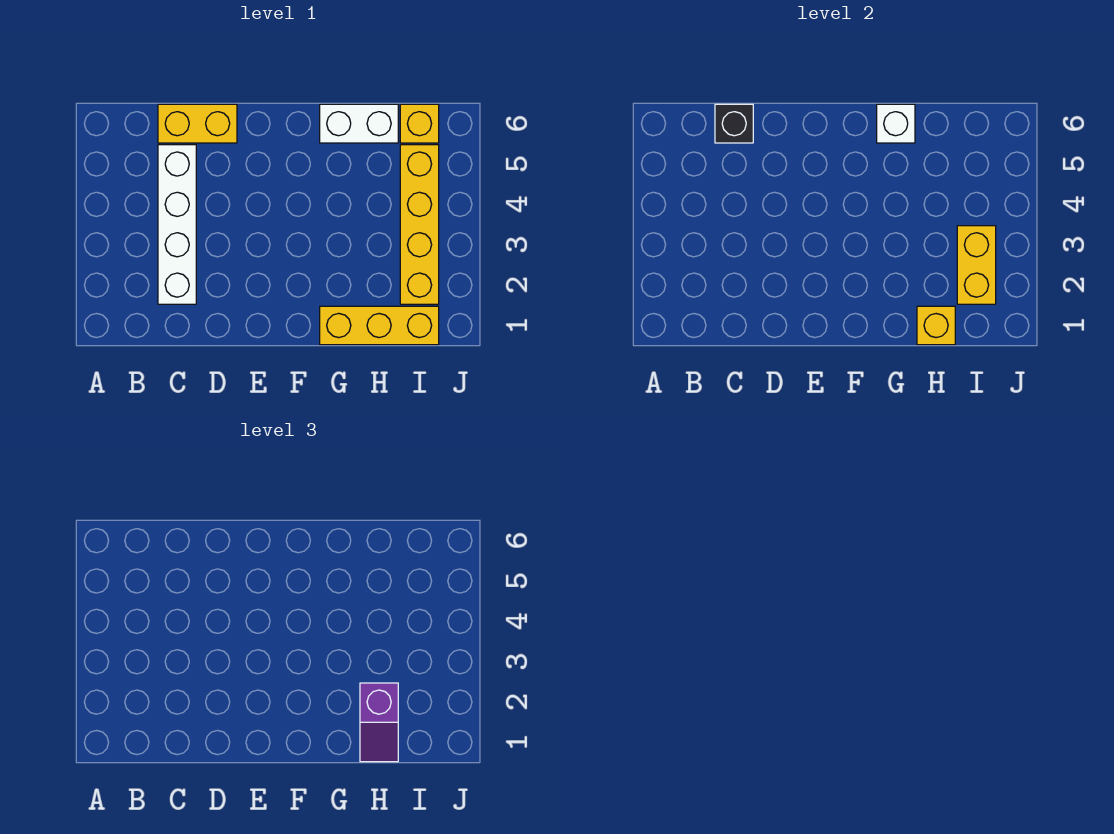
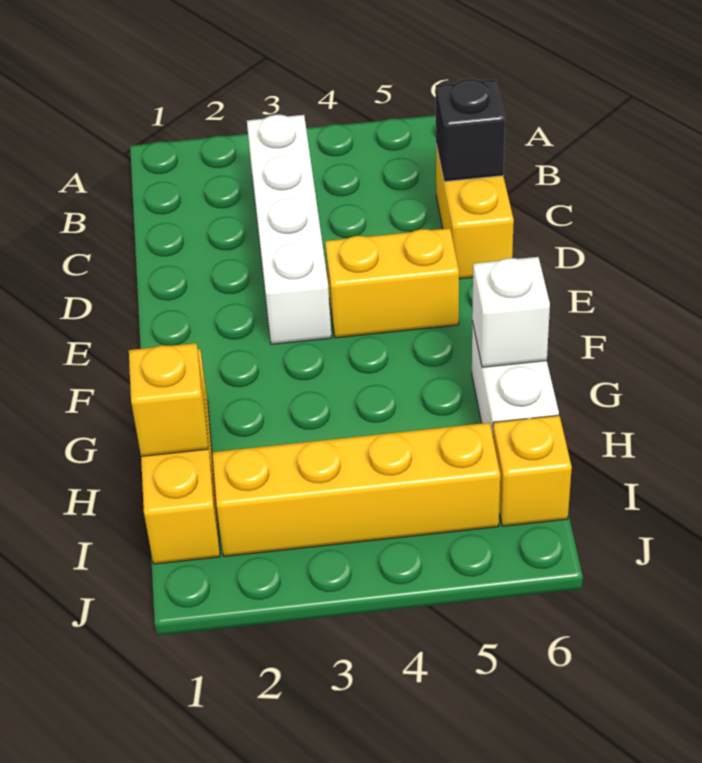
white brick C2:C5 level 1 -> white brick B3:E3 level 1
purple slope H1:H2 level 3 top 2 -> none
yellow brick I2:I3 level 2 -> yellow brick E4:E5 level 1

